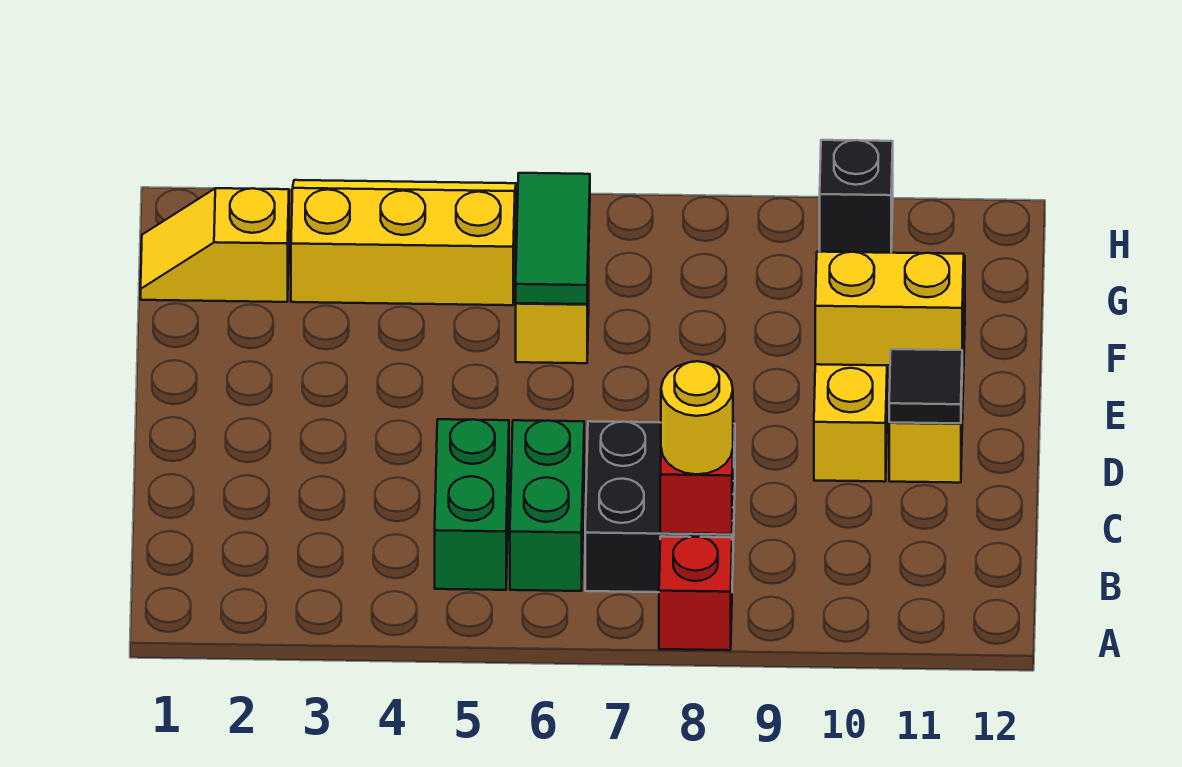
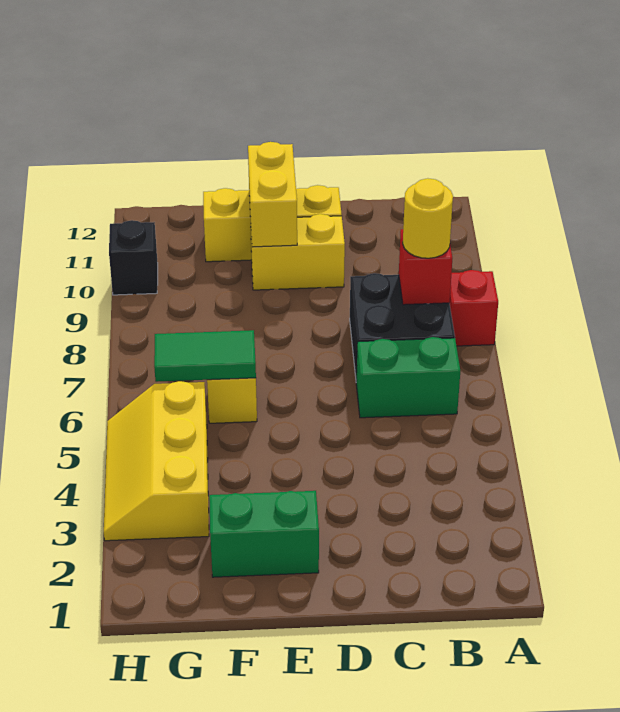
green brick B5:C5 level 1 -> green brick E2:F2 level 1
black tile D11 level 2 -> none
yellow slope G1:G2 level 1 top 2 -> none

